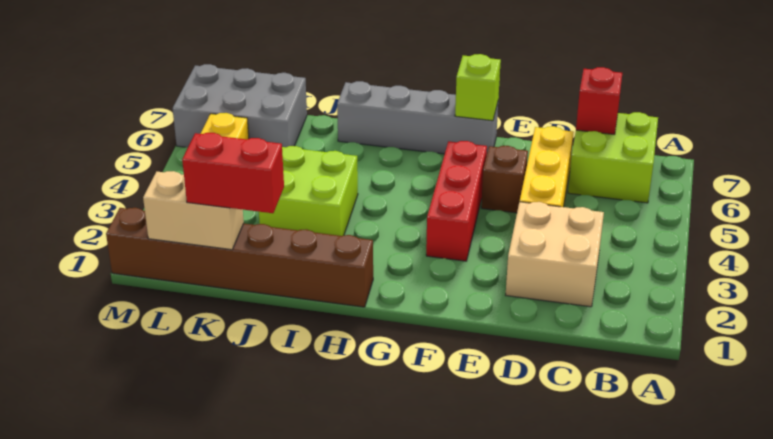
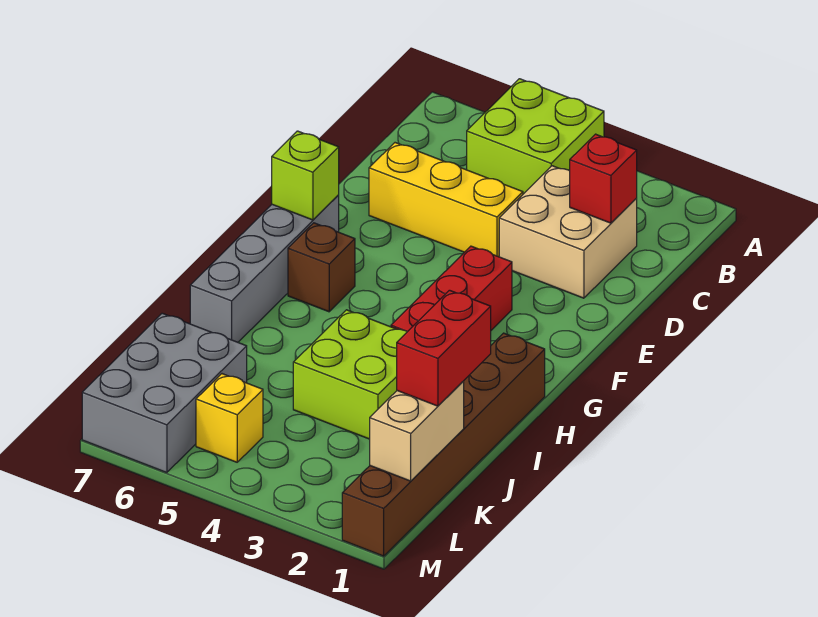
lime brick B6:C7 level 1 -> lime brick A4:B5 level 1
red brick C7 level 2 -> red brick C2 level 2
brown brick E5 level 1 -> brown brick G6 level 1
red brick F3:F5 level 1 -> red brick F3:H3 level 1

